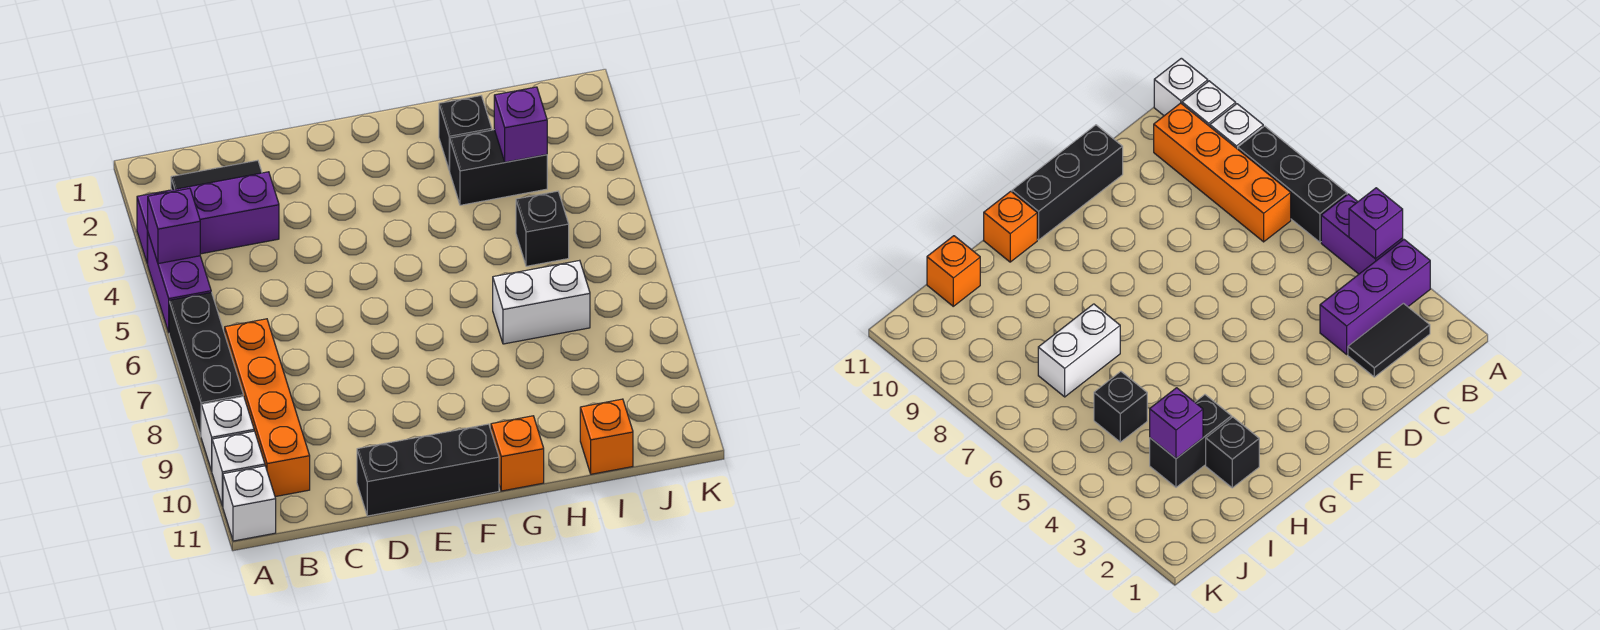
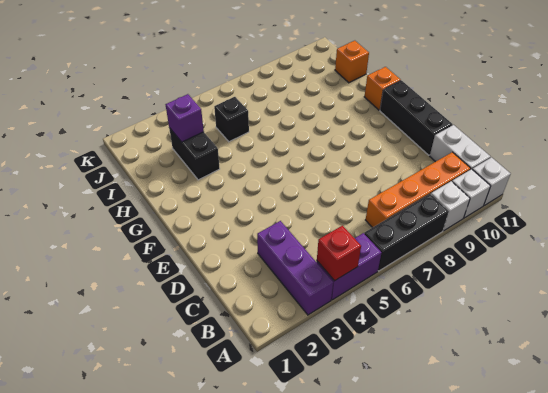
purple brick A4 level 2 -> red brick A4 level 2
black tile B2:C2 level 1 -> none
black brick H2 level 1 -> none
white brick H7:I7 level 1 -> white brick B11:C11 level 1

